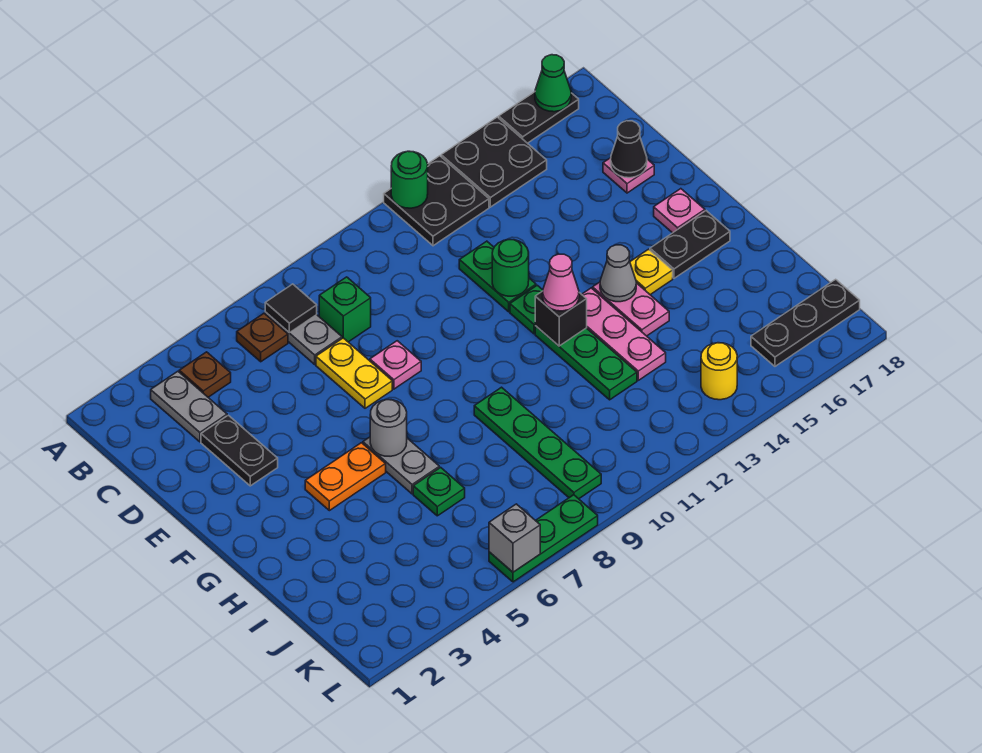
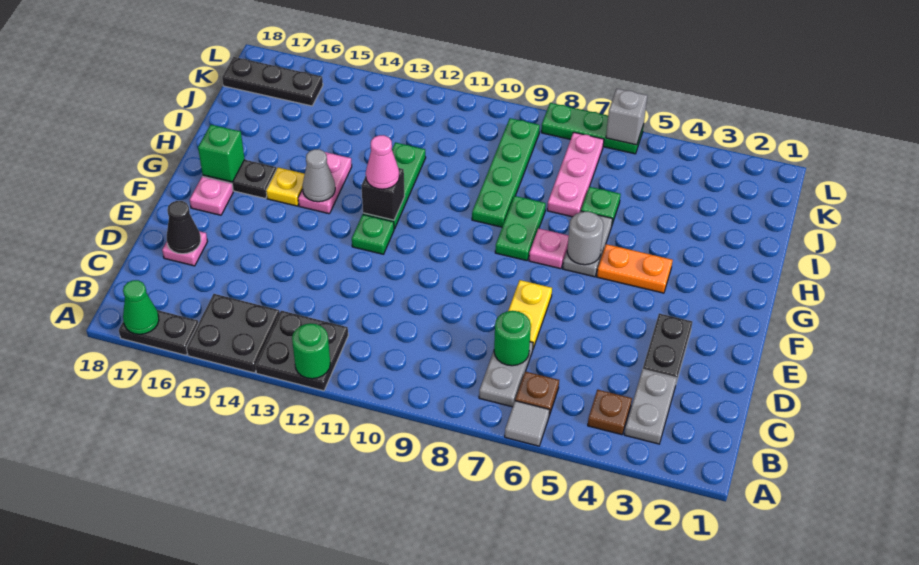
none -> grey tile A6 level 1
black tile B7 level 2 -> none
green brick C8 level 1 -> green brick G17 level 2
green plate D12:E12 level 1 -> green plate G8:H8 level 1
pink plate E8 level 1 -> pink plate G7 level 1
green round brick E12 level 2 -> green round brick C7 level 2
pink plate G13:I13 level 1 -> pink plate I7:K7 level 1
yellow round brick K14 level 1 -> none

